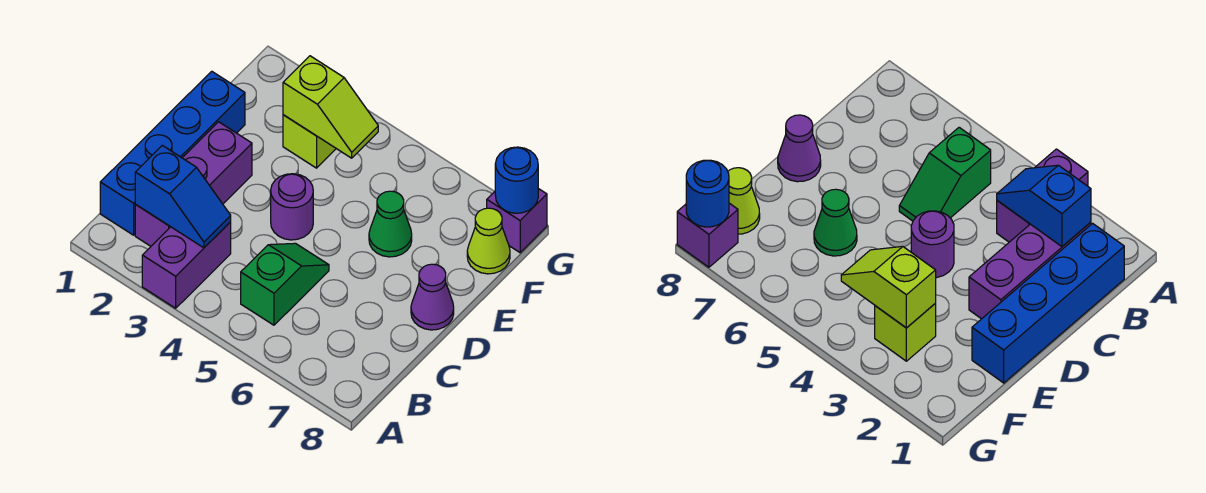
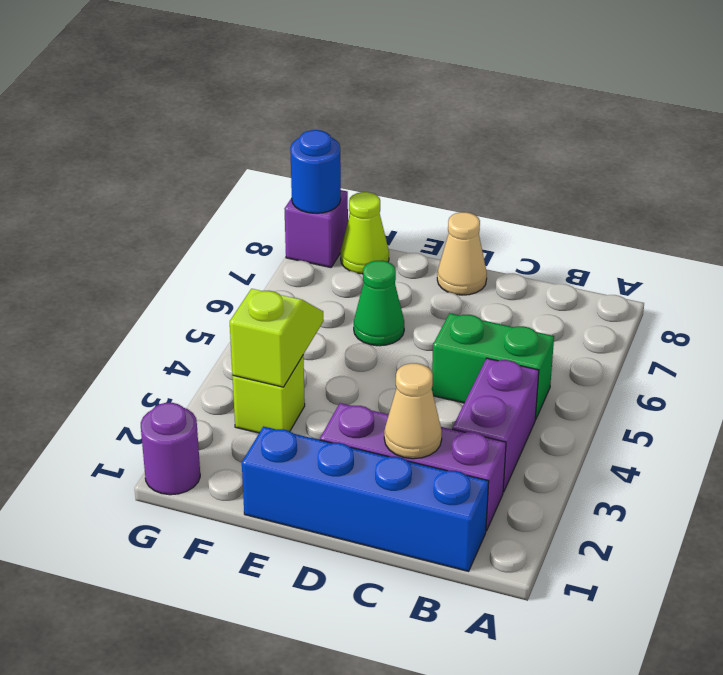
purple brick A3:B3 level 1 -> purple brick B3:B4 level 1
blue slope B2:B3 level 2 top 2 -> none
green slope B5:C5 level 1 top B -> green brick B5:C5 level 1
none -> tan cone C2 level 2
purple round brick D4 level 1 -> purple round brick G1 level 1
purple cone D8 level 1 -> tan cone D8 level 1

